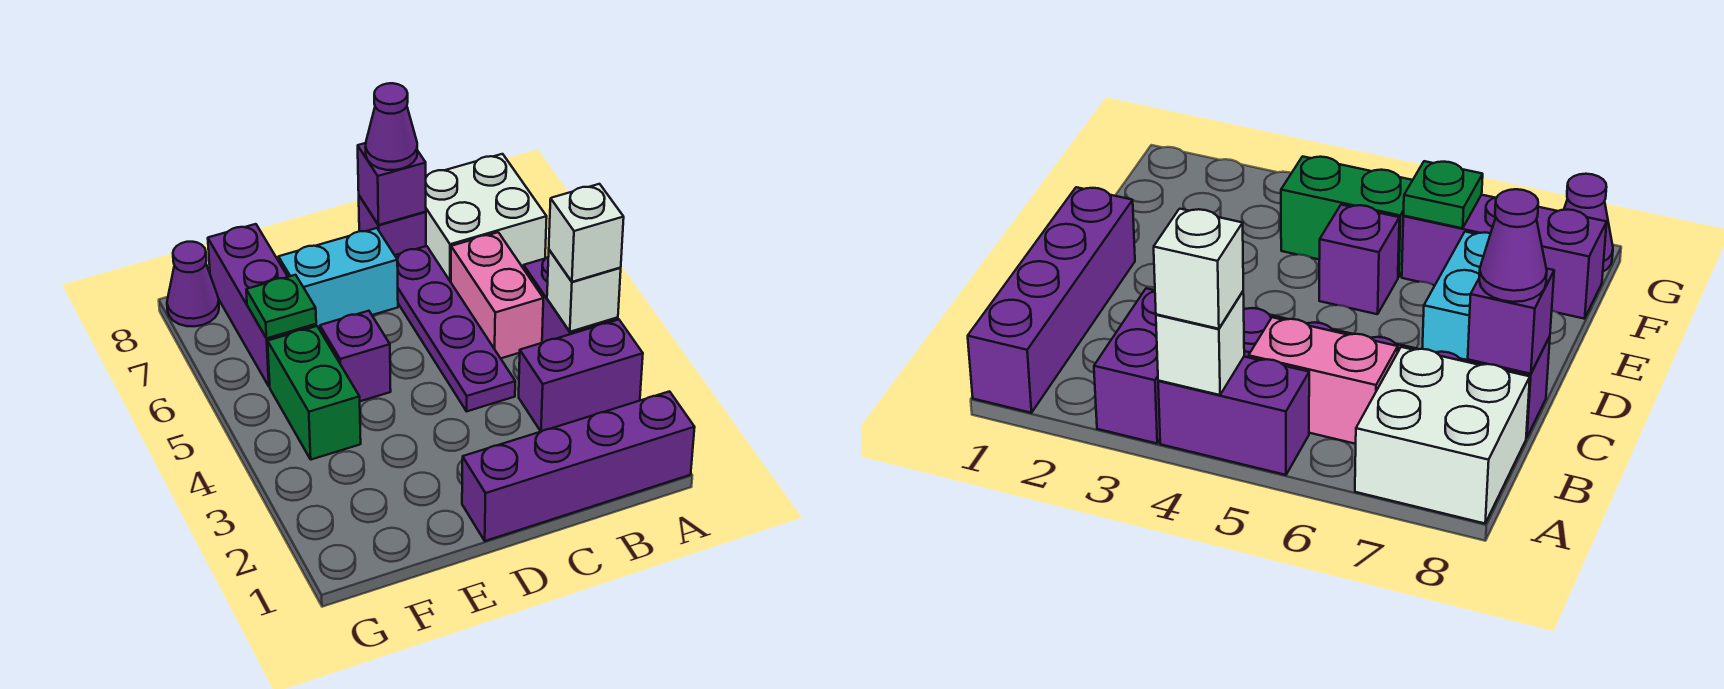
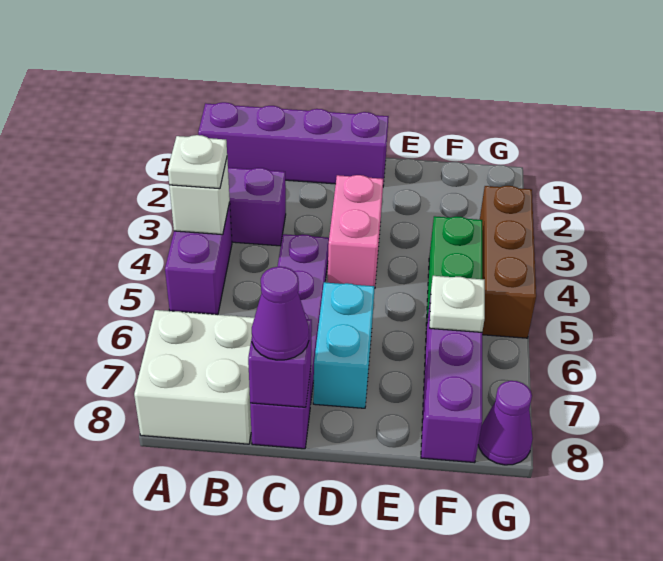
white brick A4 level 3 -> white plate A4 level 3
pink brick B5:B6 level 1 -> pink brick D3:D4 level 1
cyan brick D7:E7 level 1 -> cyan brick D6:D7 level 1
purple brick E5 level 1 -> none
green plate F6 level 2 -> white plate F6 level 2
none -> brown brick G3:G5 level 1

